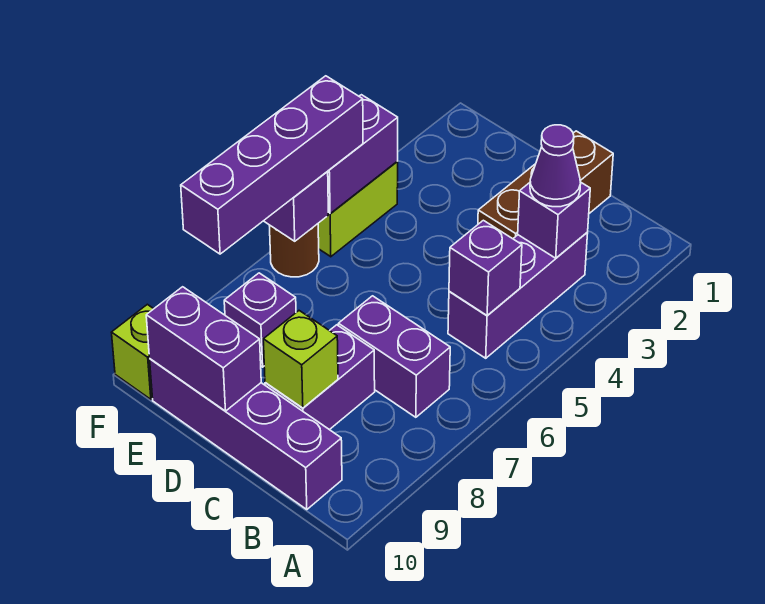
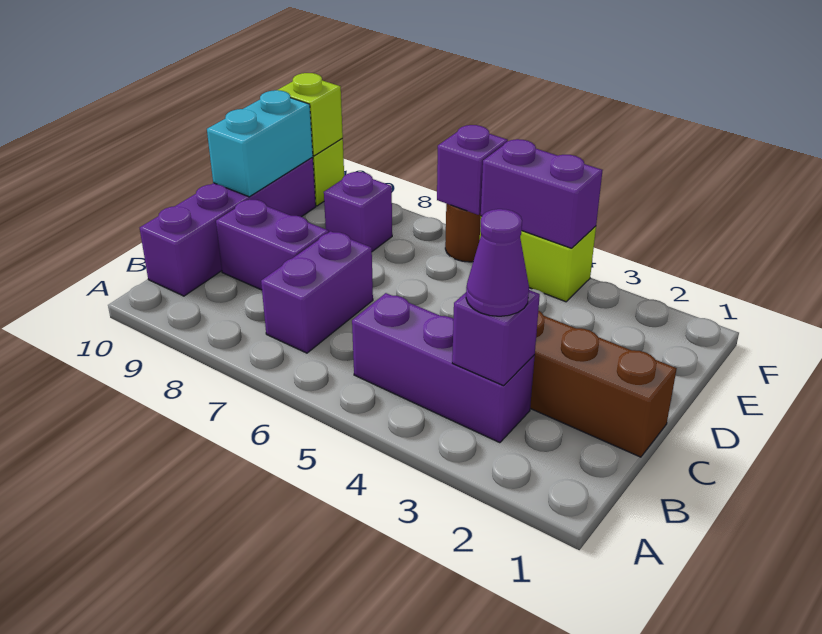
purple brick B5 level 2 -> none
lime brick C9 level 2 -> lime brick F10 level 2
purple brick D10:E10 level 2 -> cyan brick D10:E10 level 2
purple brick F5:F8 level 3 -> none

